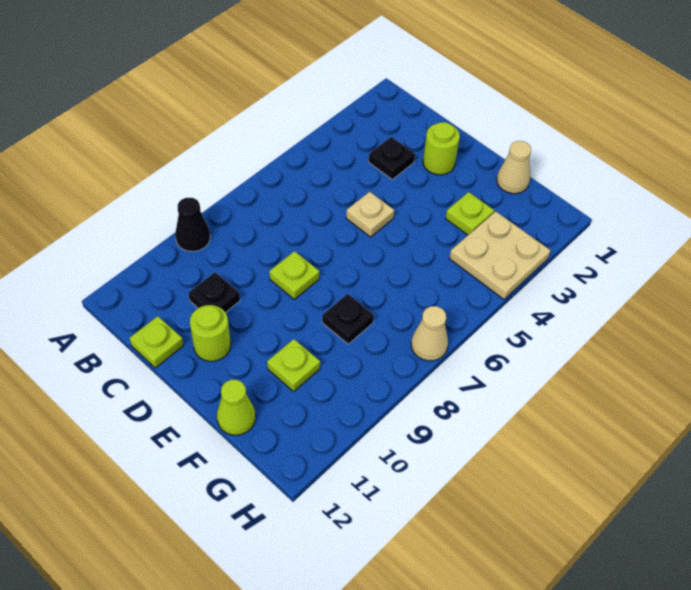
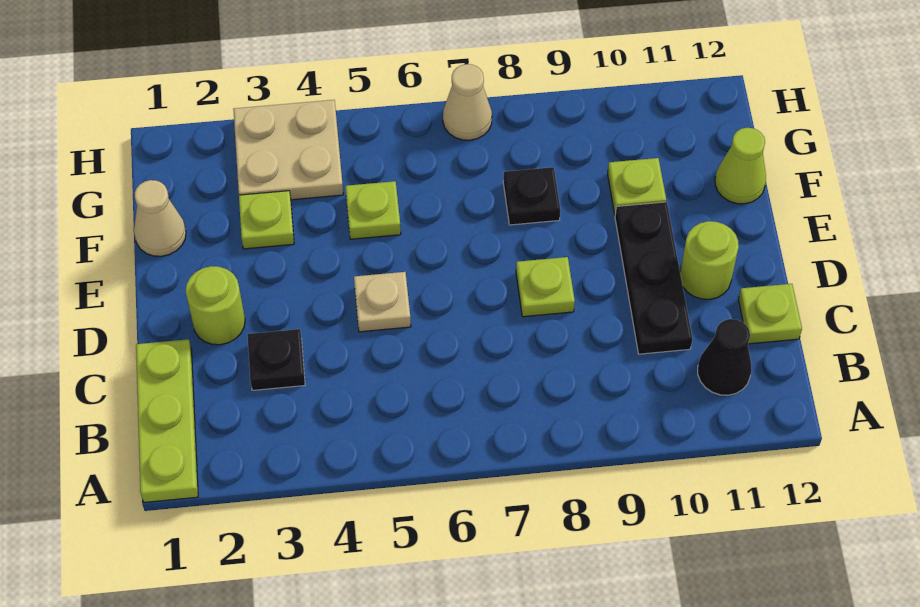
none -> lime plate A1:C1 level 1
black cone A9 level 1 -> black cone B11 level 1
black plate C10 level 1 -> black plate C10:E10 level 1
none -> lime plate F5 level 1

